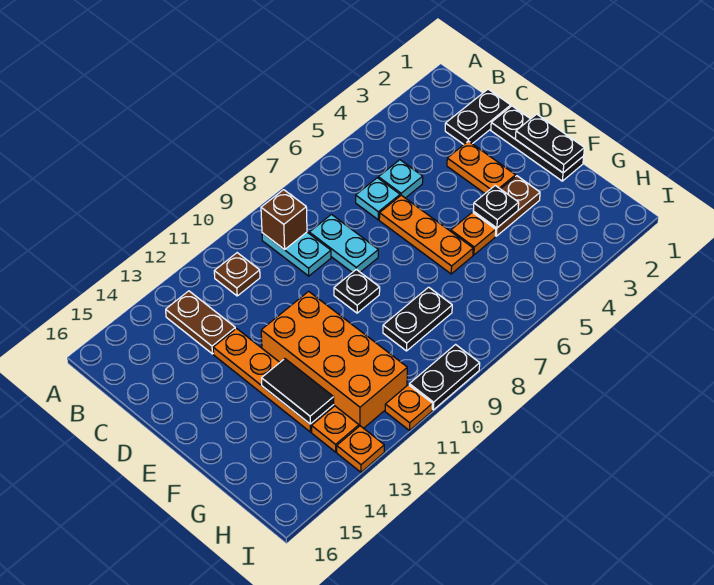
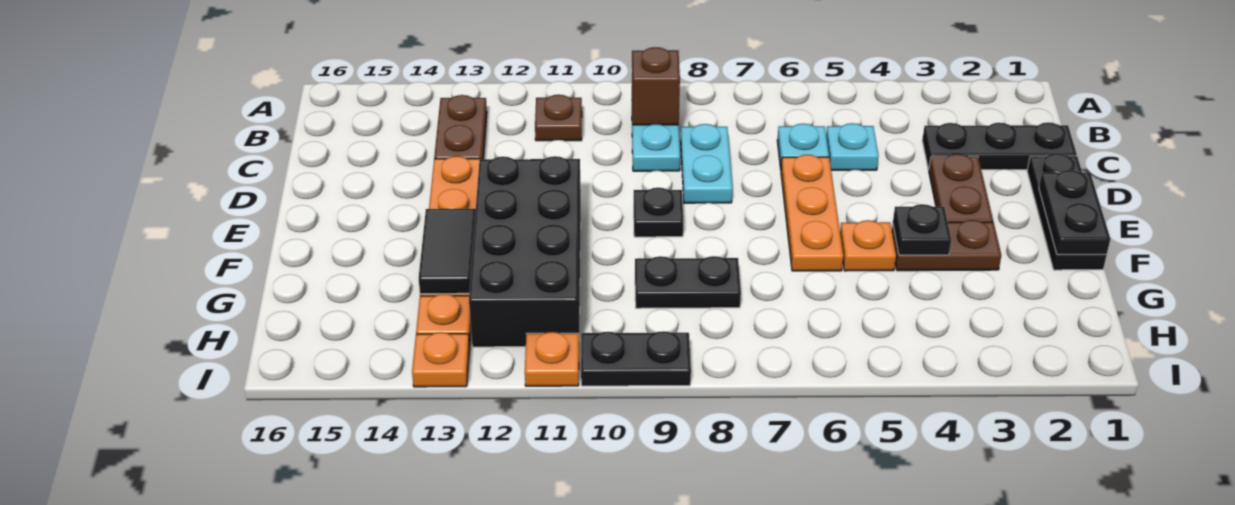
black plate C1:C2 level 1 -> black plate C1:C3 level 1
orange plate D3:E3 level 1 -> brown plate D3:E3 level 1
orange brick E11:H12 level 1 -> black brick E11:H12 level 1

